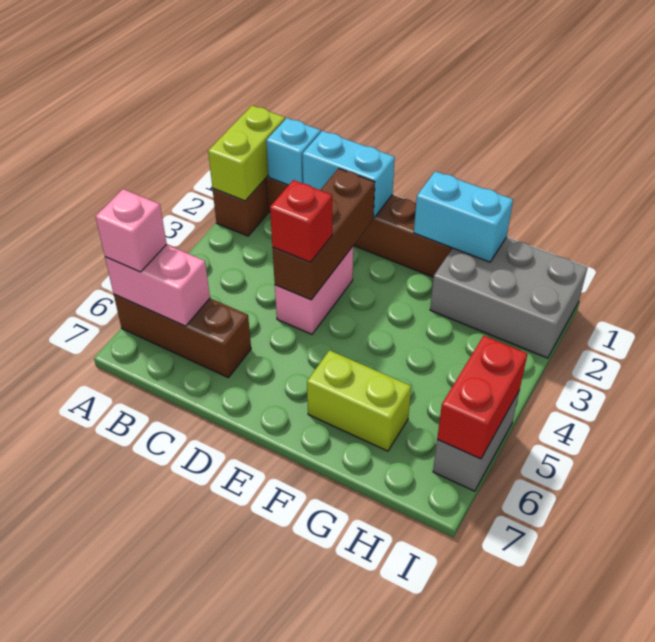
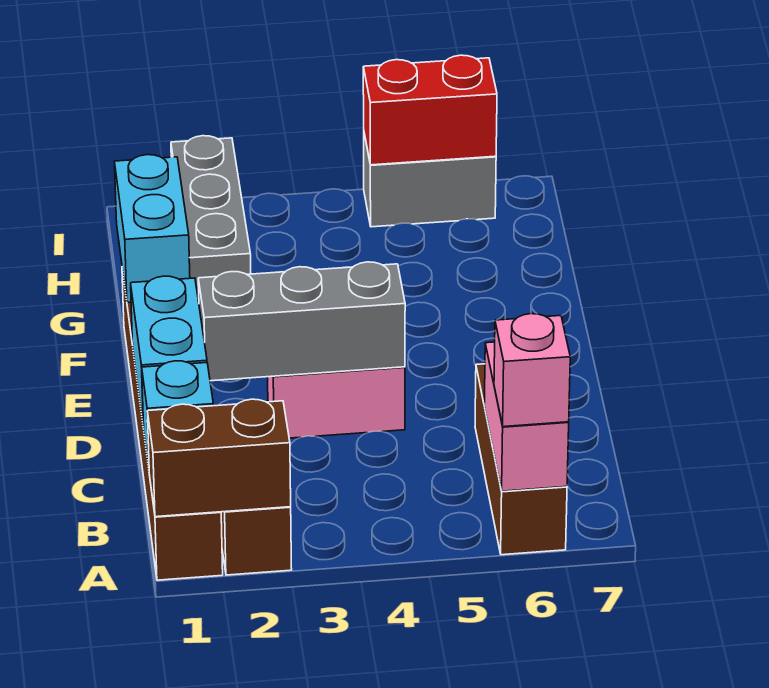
lime brick A1:A2 level 2 -> brown brick A1:A2 level 2
brown brick D2:D4 level 2 -> grey brick D2:D4 level 2
red brick D4 level 3 -> none
lime brick F6:G6 level 1 -> none
grey brick G1:I2 level 1 -> grey brick G2:I2 level 1

